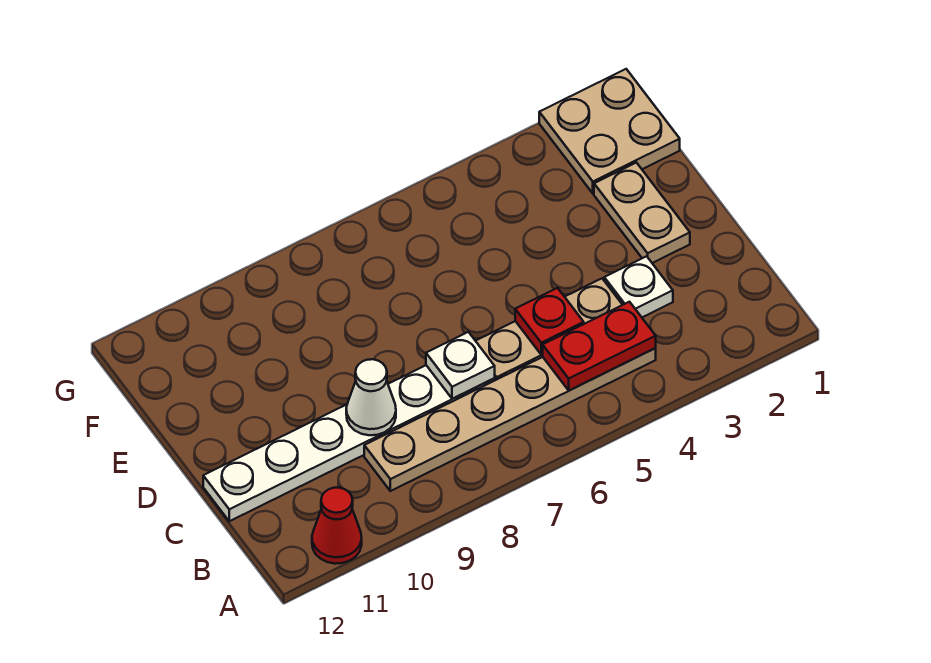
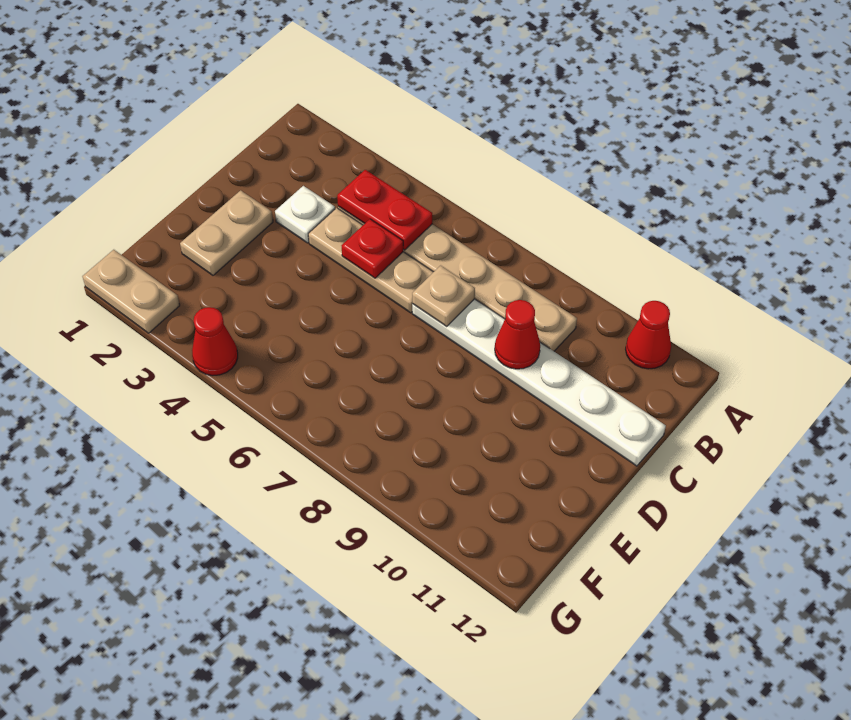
white plate C7 level 2 -> tan plate C7 level 2
white cone C9 level 2 -> red cone C9 level 2
tan plate F1:G2 level 1 -> tan plate G1:G2 level 1
none -> red cone G4 level 1

